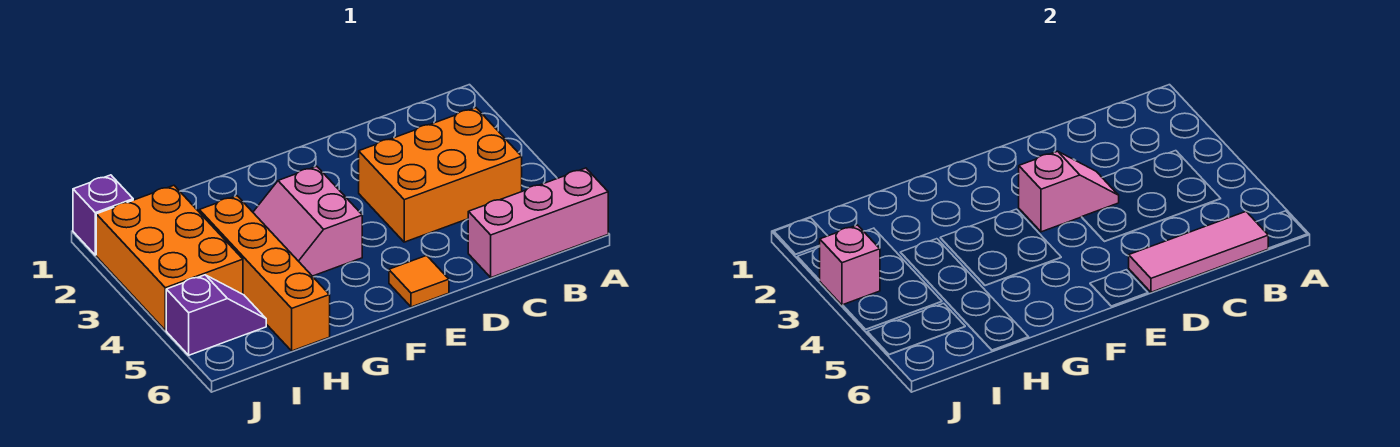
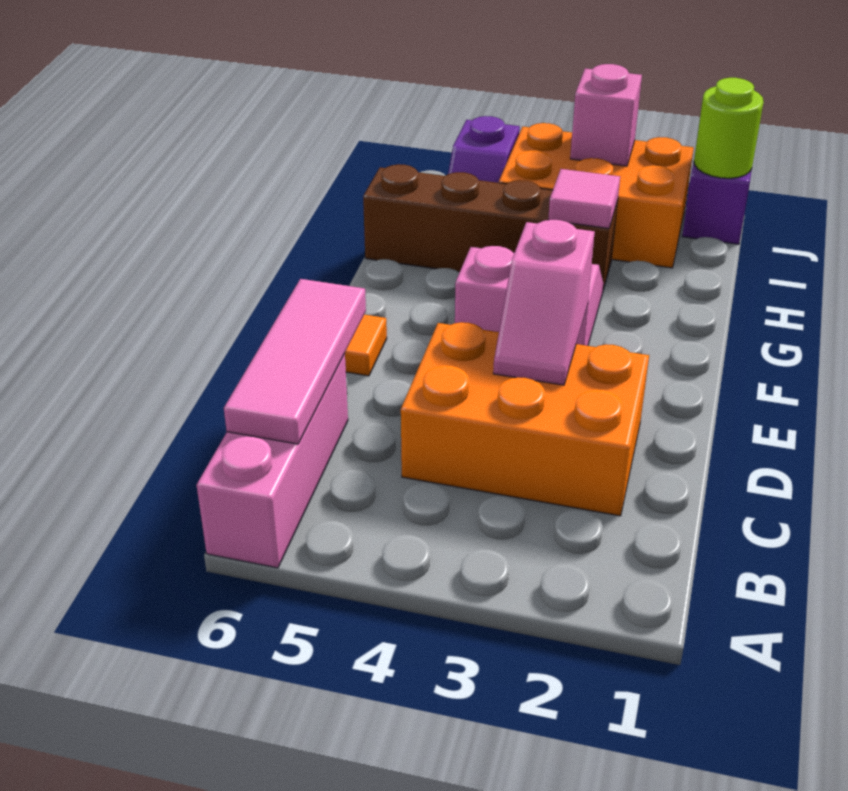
orange brick B3:D4 level 1 -> orange brick C2:D4 level 1
orange brick H3:H6 level 1 -> brown brick H3:H6 level 1
none -> pink tile H3 level 2
none -> lime round brick J1 level 2

